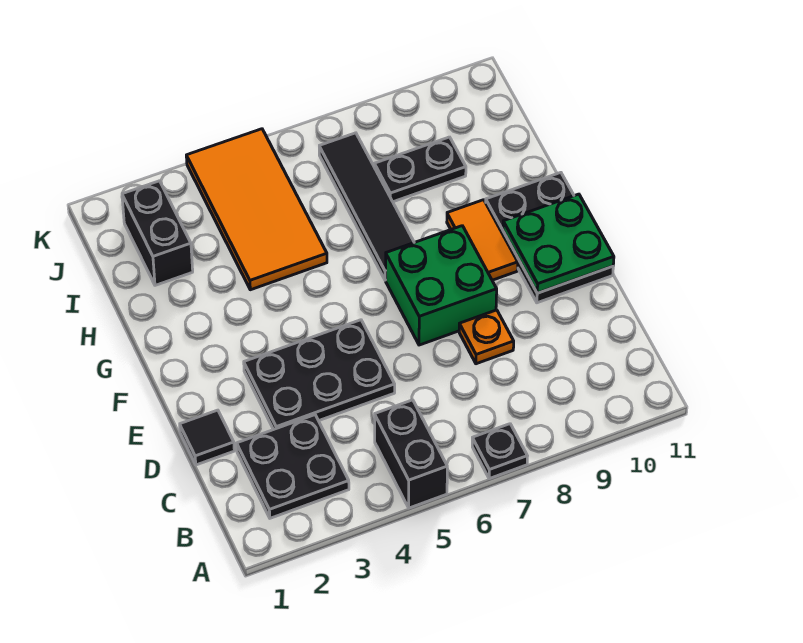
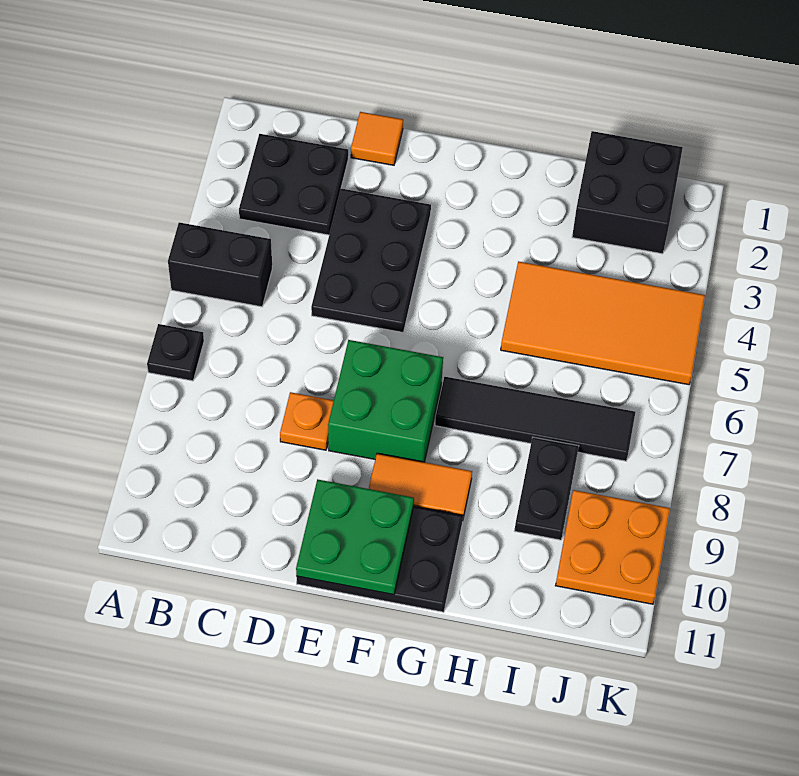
black tile D1 level 1 -> orange tile D1 level 1
black brick I2:J2 level 1 -> black brick I1:J2 level 1
none -> orange plate J9:K10 level 1

